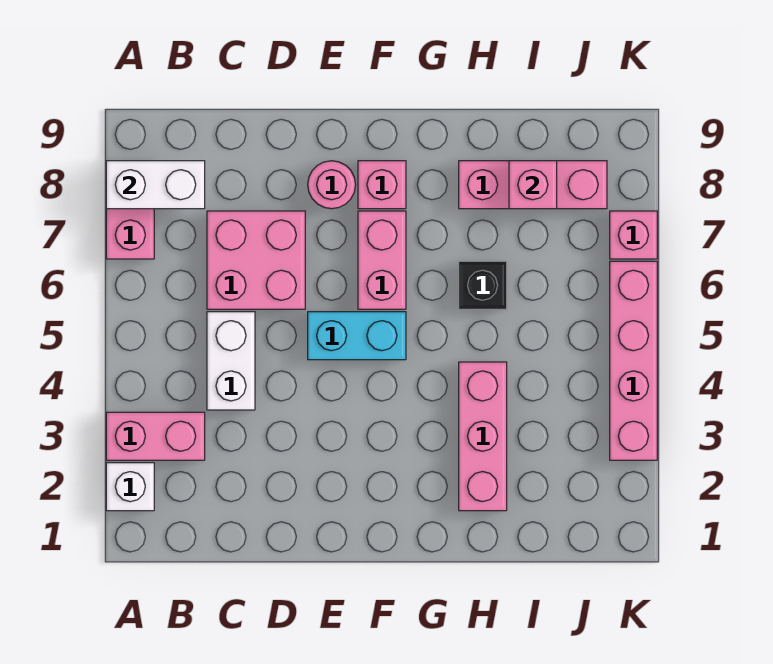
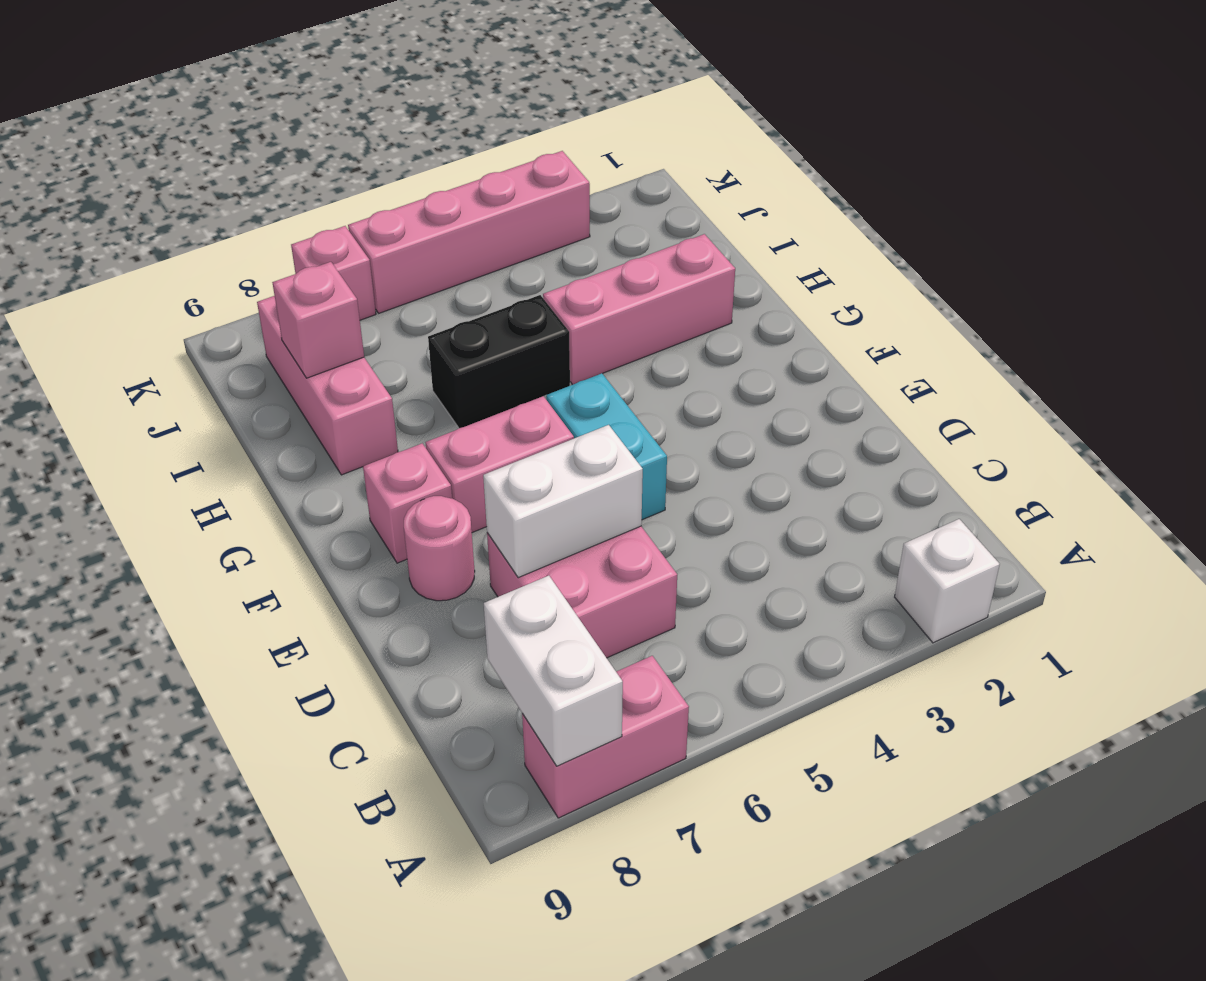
pink brick A3:B3 level 1 -> none
white brick C4:C5 level 1 -> white brick D6:D7 level 2
black brick H6 level 1 -> black brick H5:H6 level 1

